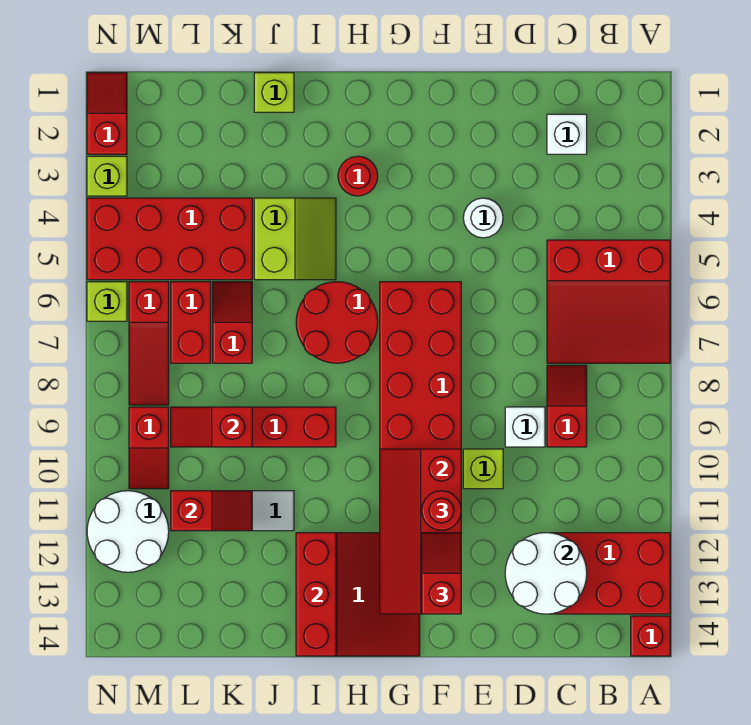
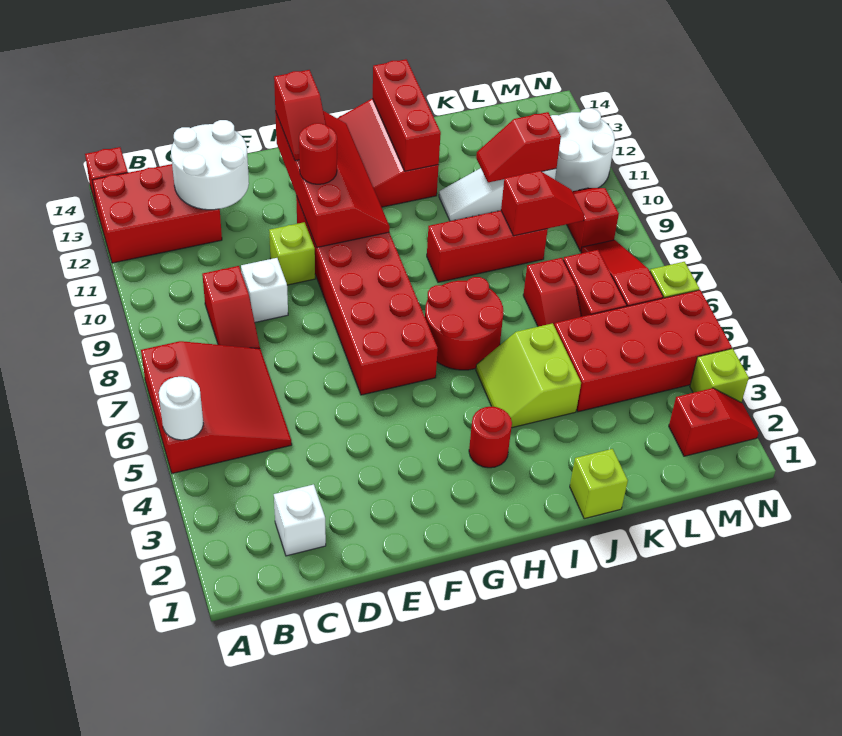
red slope A5:C7 level 1 top 5 -> red slope A5:C7 level 1 top A
white round brick E4 level 1 -> white round brick A5 level 2
red slope N1:N2 level 1 top 2 -> red slope M2:N2 level 1 top M

